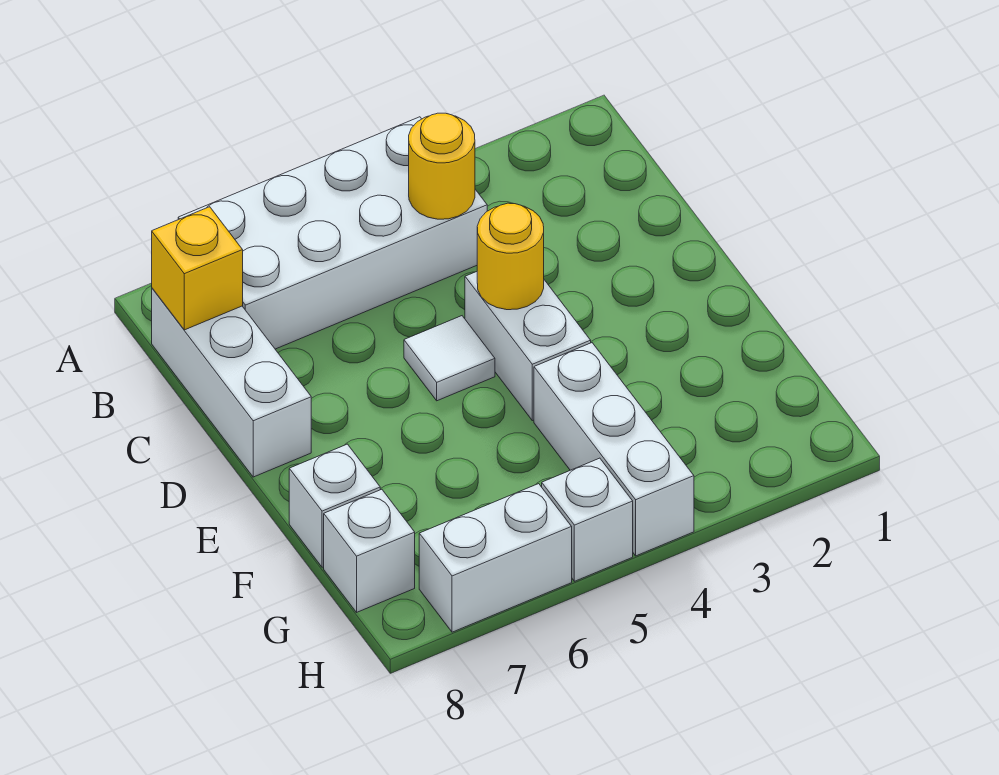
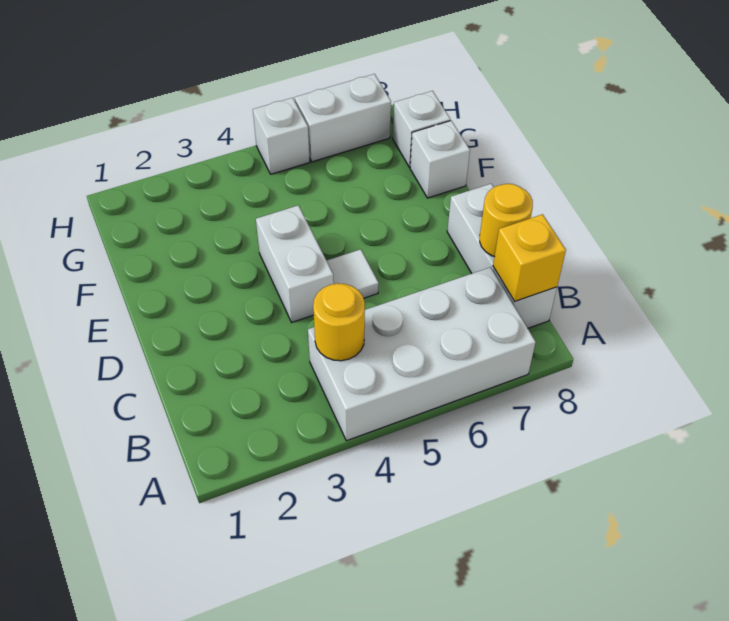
yellow round brick D4 level 2 -> yellow round brick C8 level 2
white brick F4:H4 level 1 -> none

